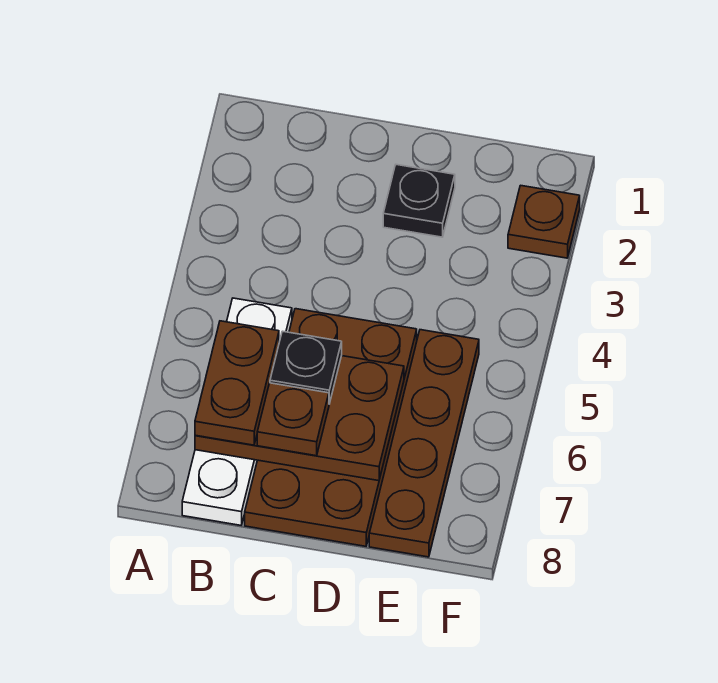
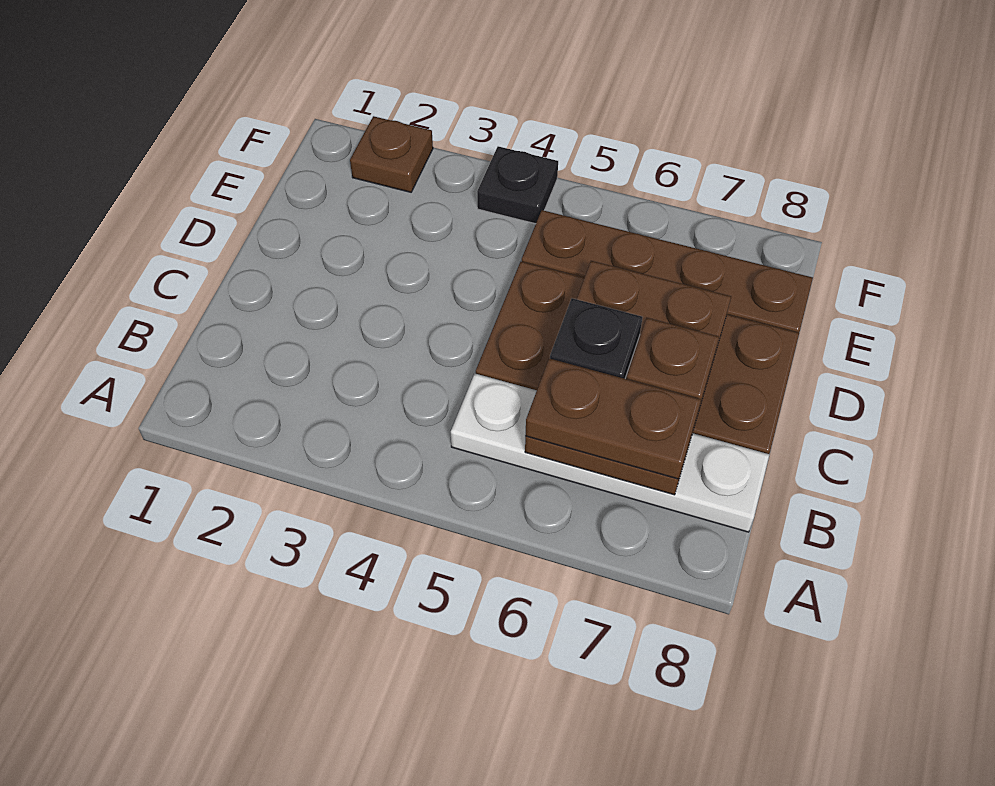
black plate D2 level 1 -> black plate F4 level 1

